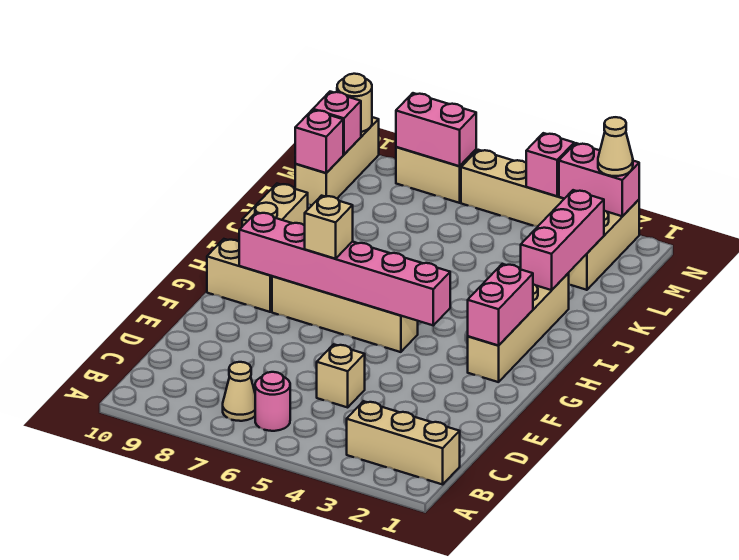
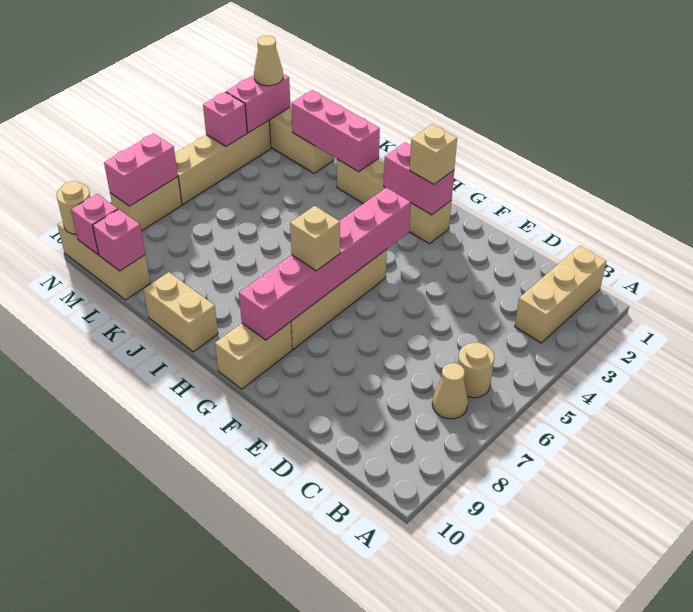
pink round brick B6 level 1 -> tan round brick B6 level 1
tan brick D5 level 1 -> tan brick G2 level 3

